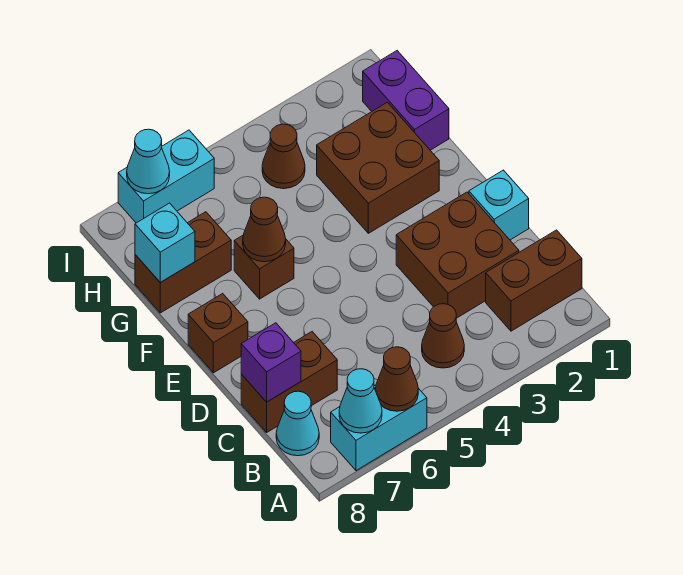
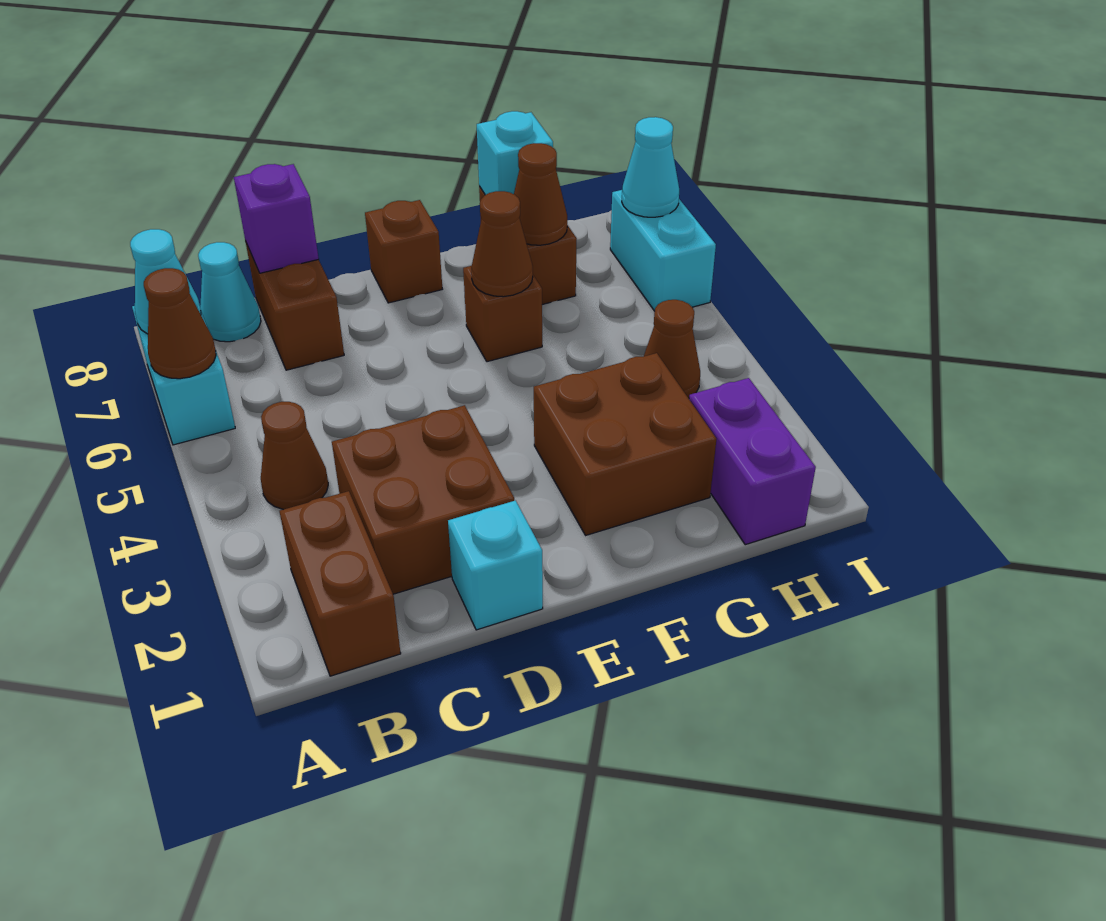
purple brick G1:H1 level 1 -> purple brick H1:H2 level 1
none -> brown cone G7 level 2

